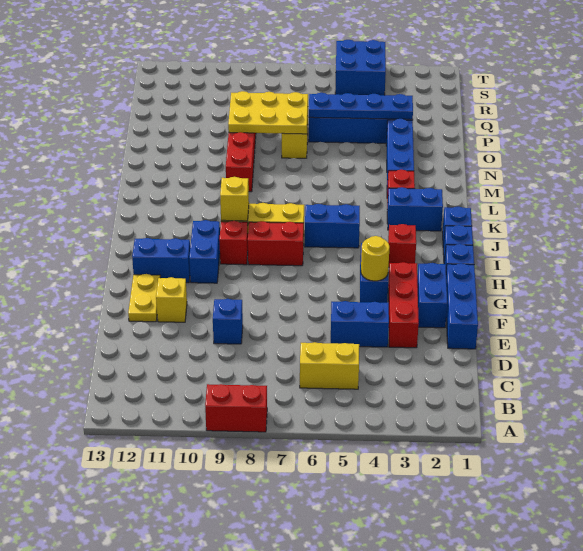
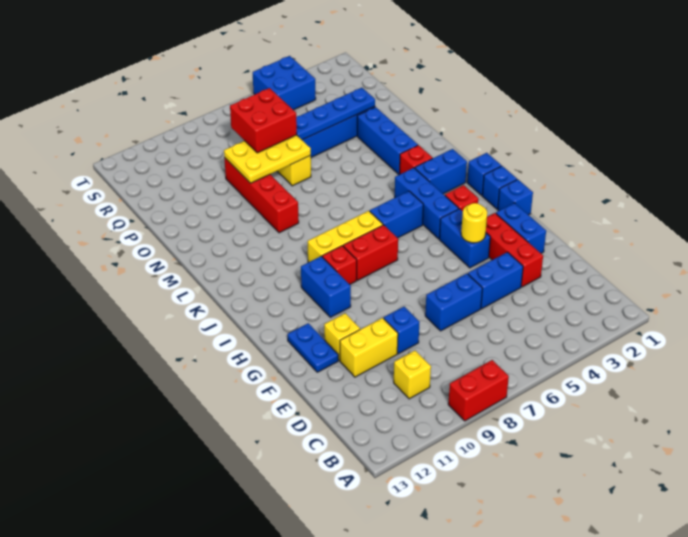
yellow brick C5:C6 level 1 -> yellow brick E10:E11 level 1
blue brick E1:G1 level 1 -> blue brick I4:K4 level 1
yellow plate F12:G12 level 1 -> blue plate F12:G12 level 1
blue brick H11:H12 level 1 -> blue brick E6:E7 level 1
yellow brick J9 level 2 -> yellow brick C10 level 1
none -> red brick P7:Q8 level 3

